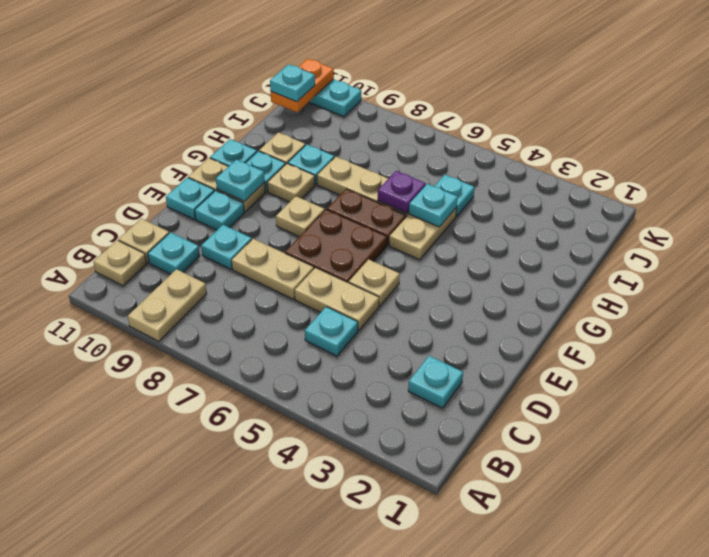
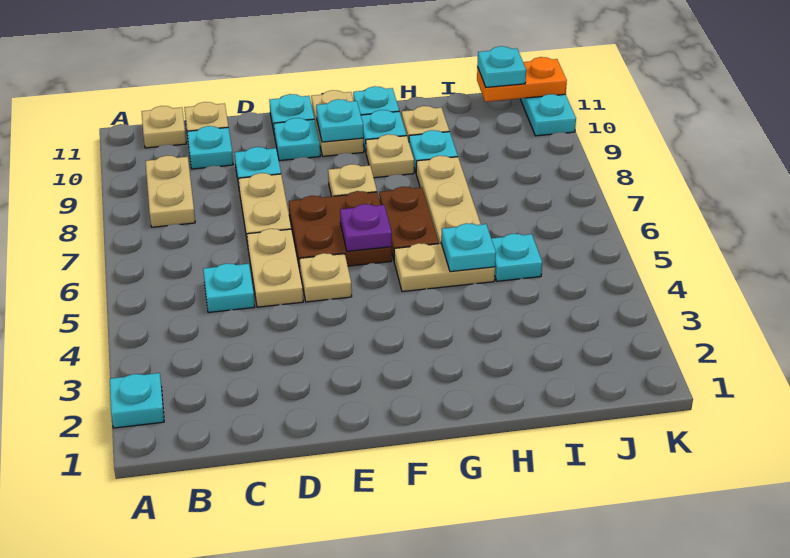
tan plate A9:B9 level 1 -> tan plate B8:B9 level 1
cyan plate C2 level 1 -> cyan plate A2 level 1
purple plate H6 level 2 -> purple plate F6 level 2

